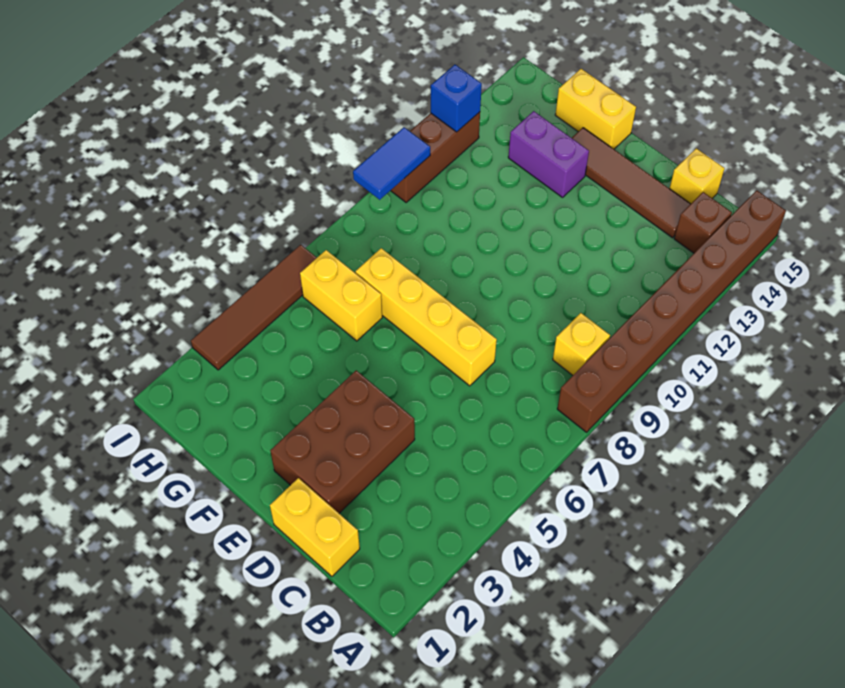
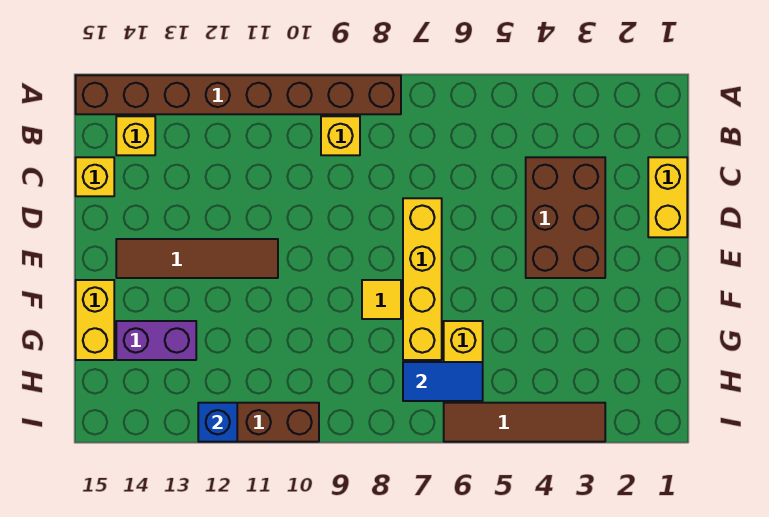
brown brick B14 level 1 -> yellow brick B14 level 1
brown tile C14:F14 level 1 -> brown tile E11:E14 level 1
brown brick D2:E4 level 1 -> brown brick C3:E4 level 1
none -> yellow tile F8 level 1
purple brick F13:G13 level 1 -> purple brick G13:G14 level 1
blue tile I9:I10 level 2 -> blue tile H6:H7 level 2

